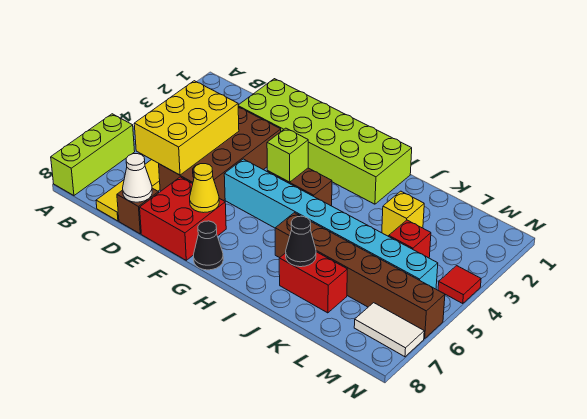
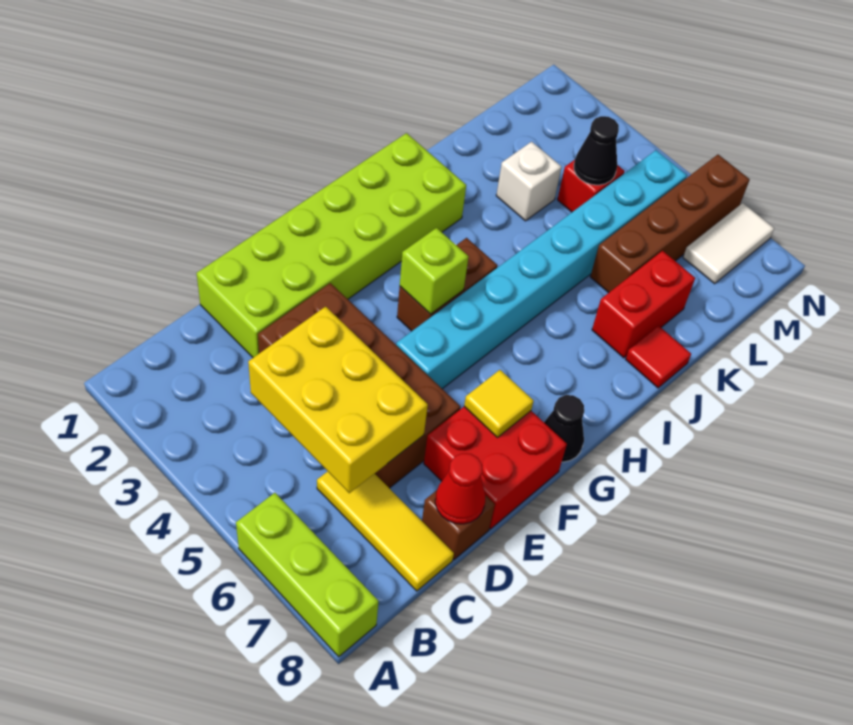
white cone D8 level 2 -> red cone D8 level 2
yellow cone F7 level 2 -> yellow tile F7 level 2
brown brick I6:N6 level 1 -> brown brick K6:N6 level 1
black cone J7 level 2 -> black cone L4 level 2
yellow brick K3 level 1 -> white brick K3 level 1
red tile N4 level 1 -> red tile J8 level 1

